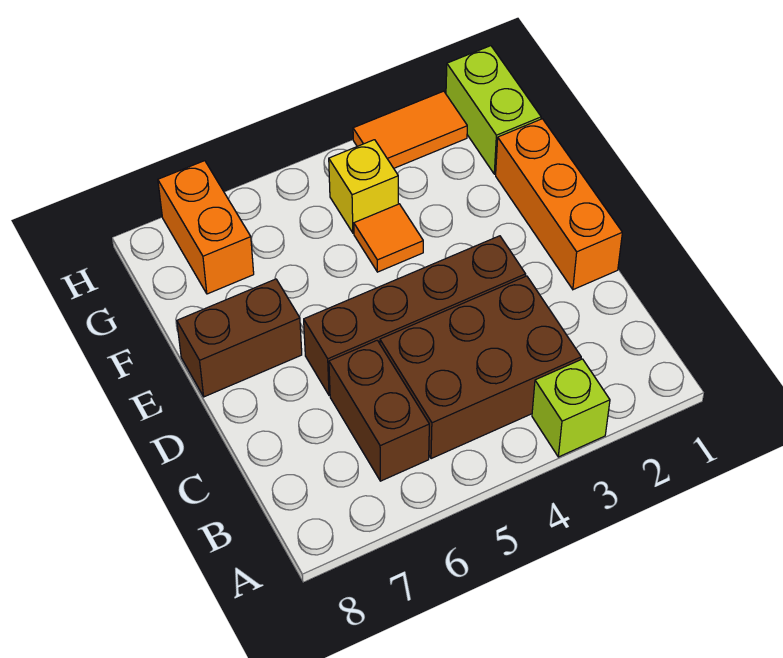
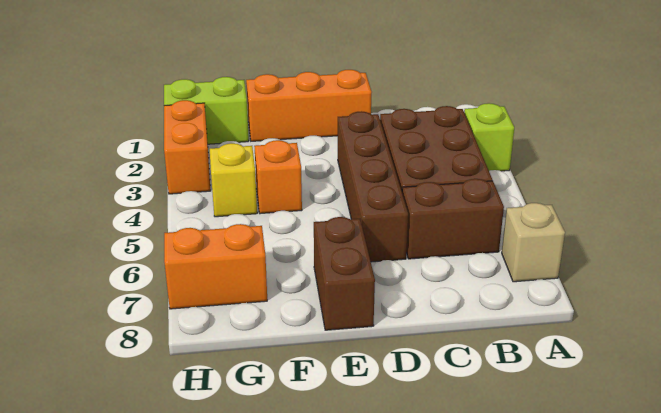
none -> tan brick A7 level 1
orange tile F4 level 1 -> orange brick F4 level 1
orange tile H2:H3 level 1 -> orange brick H2:H3 level 1

